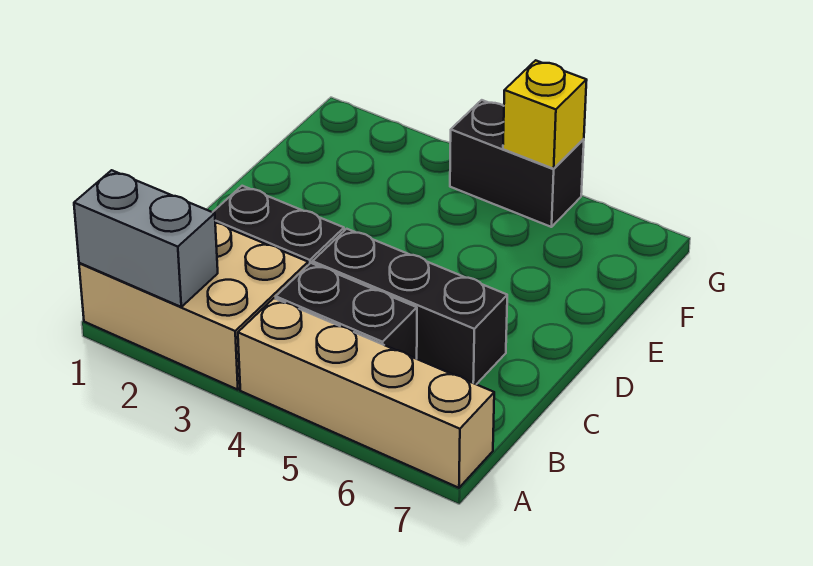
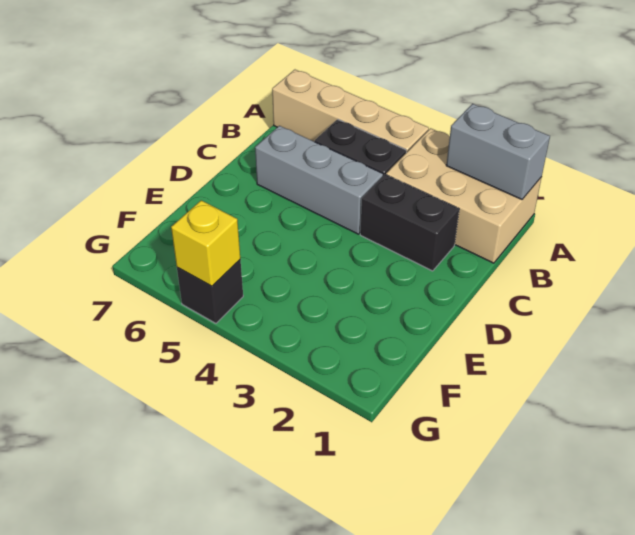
black brick C4:C6 level 1 -> grey brick C4:C6 level 1
black brick G4:G5 level 1 -> black brick G5 level 1

